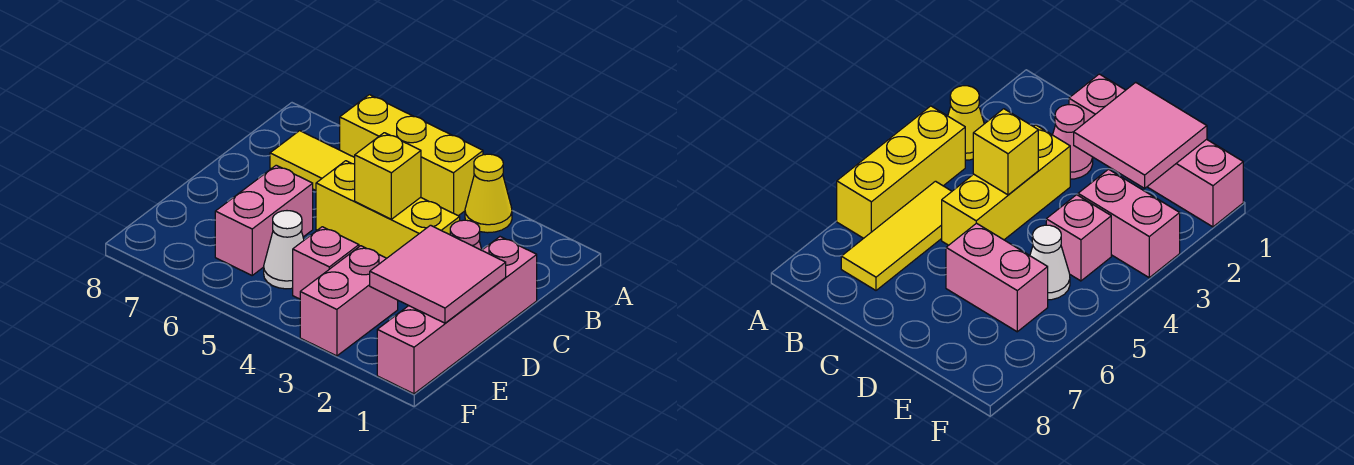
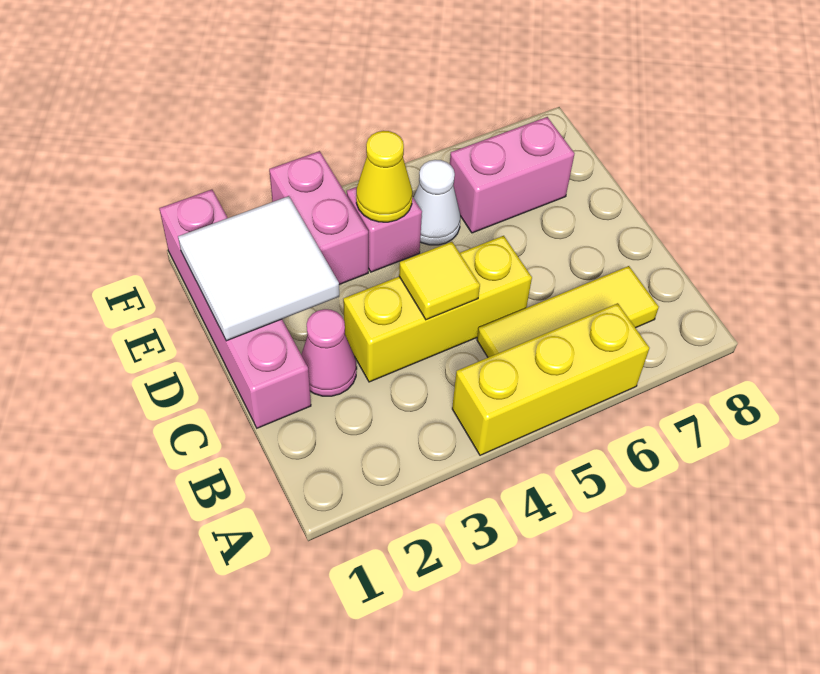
yellow cone A3 level 1 -> yellow cone E4 level 2
yellow brick C4 level 2 -> yellow tile C4 level 2
pink tile D1:E2 level 2 -> white tile D1:E2 level 2
pink brick D6:E6 level 1 -> pink brick E6:E7 level 1

